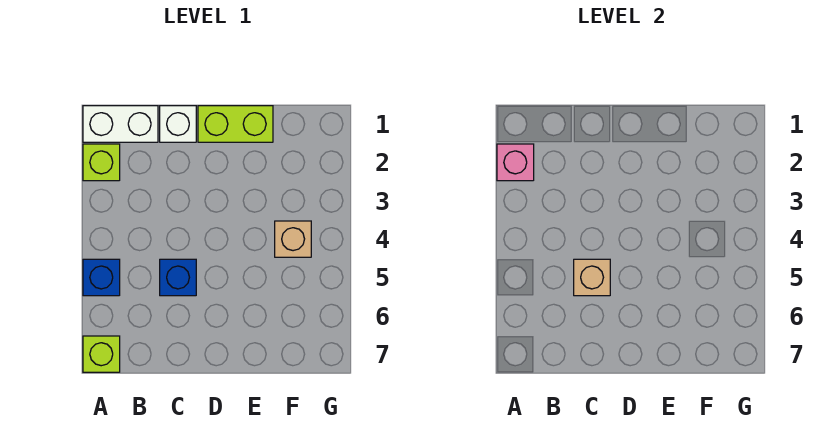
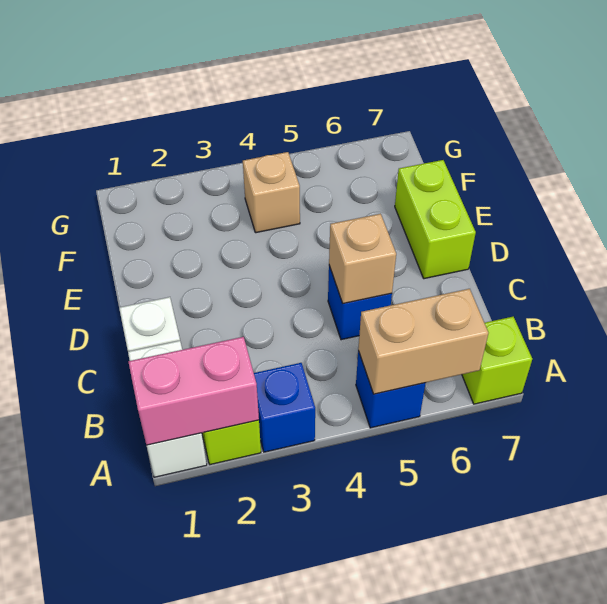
pink brick A2 level 2 -> pink brick A1:A2 level 2
none -> blue brick A3 level 1
none -> tan brick A5:A6 level 2
lime brick D1:E1 level 1 -> lime brick D7:E7 level 1

